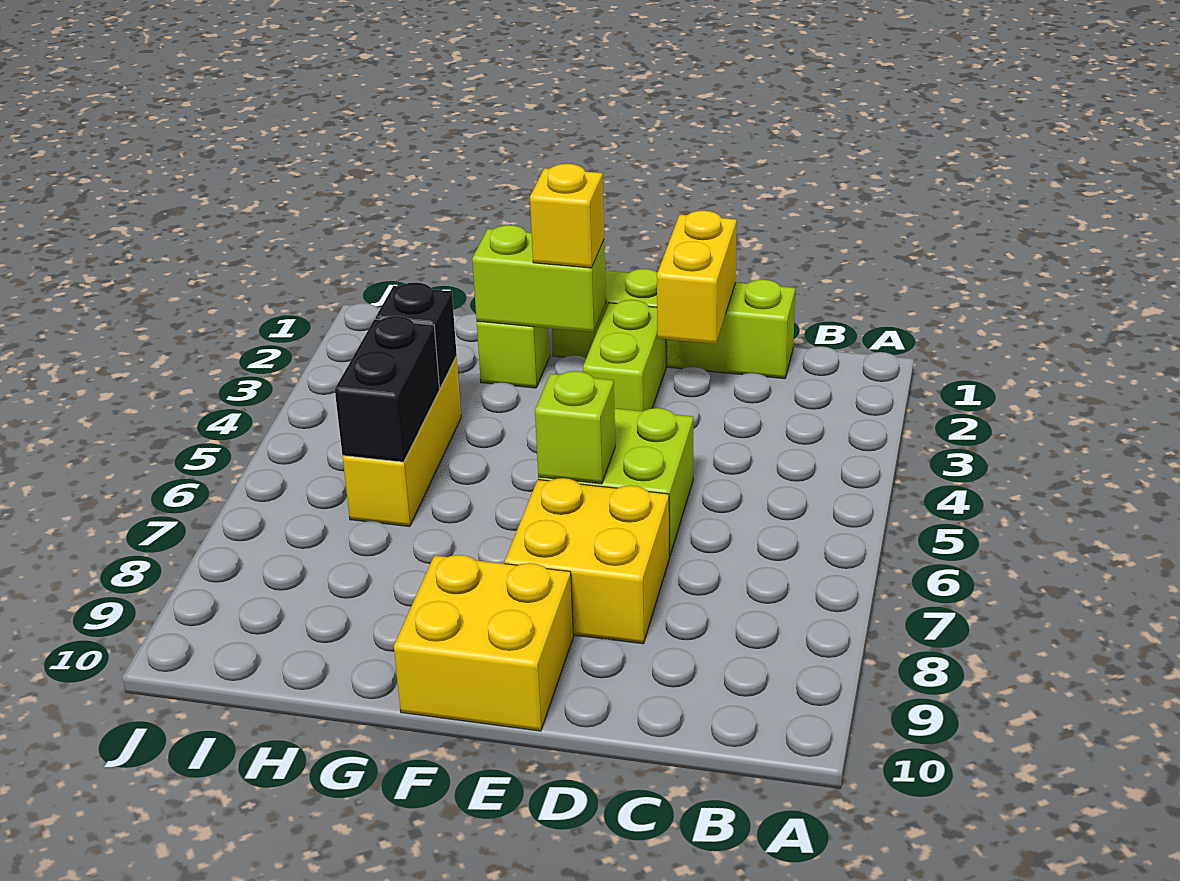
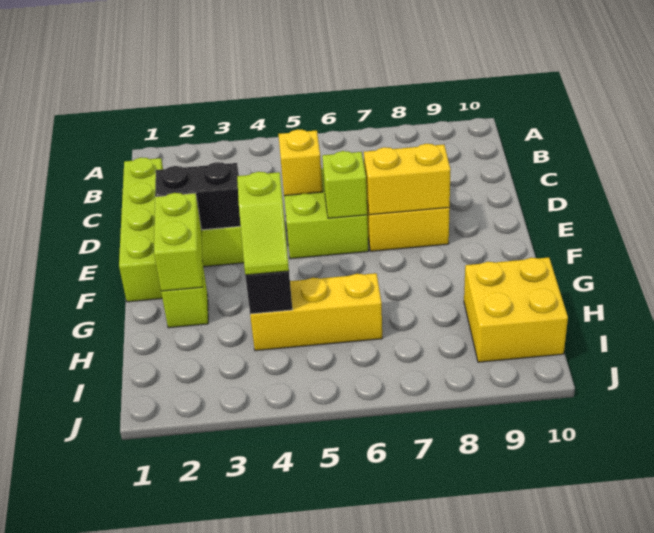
yellow brick D1:D2 level 2 -> yellow brick E7:E8 level 2
yellow brick E9:F10 level 1 -> yellow brick H9:I10 level 1
yellow brick F2 level 3 -> yellow brick D5 level 2
none -> lime slope G4:H4 level 3 top G
black brick H5:H6 level 2 -> black brick E2:E3 level 2

